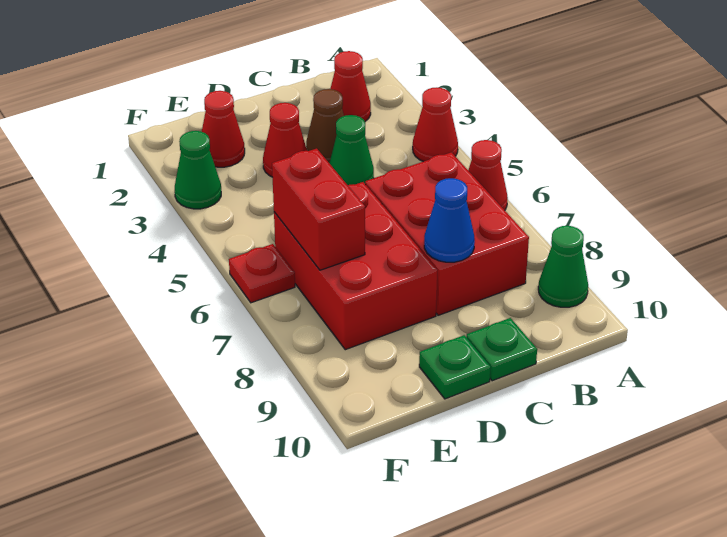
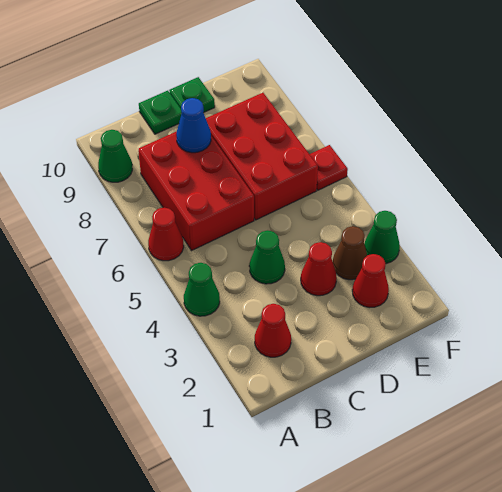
red cone A4 level 1 -> green cone A4 level 1
brown cone C3 level 1 -> brown cone E3 level 1
red brick E6:E7 level 2 -> none

